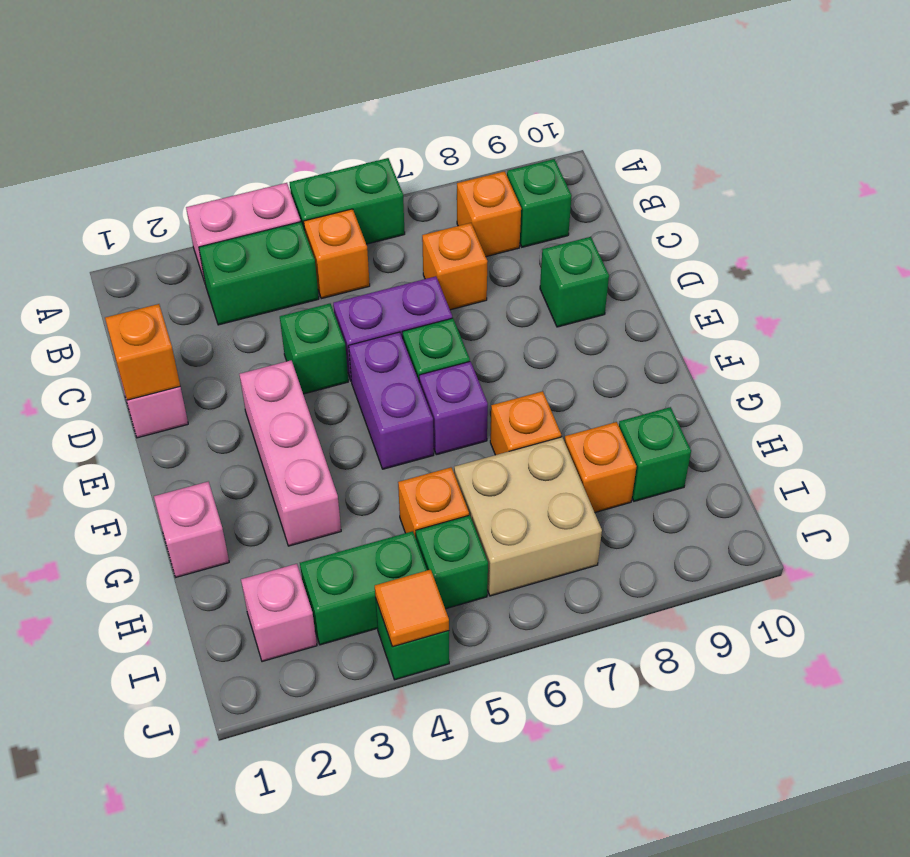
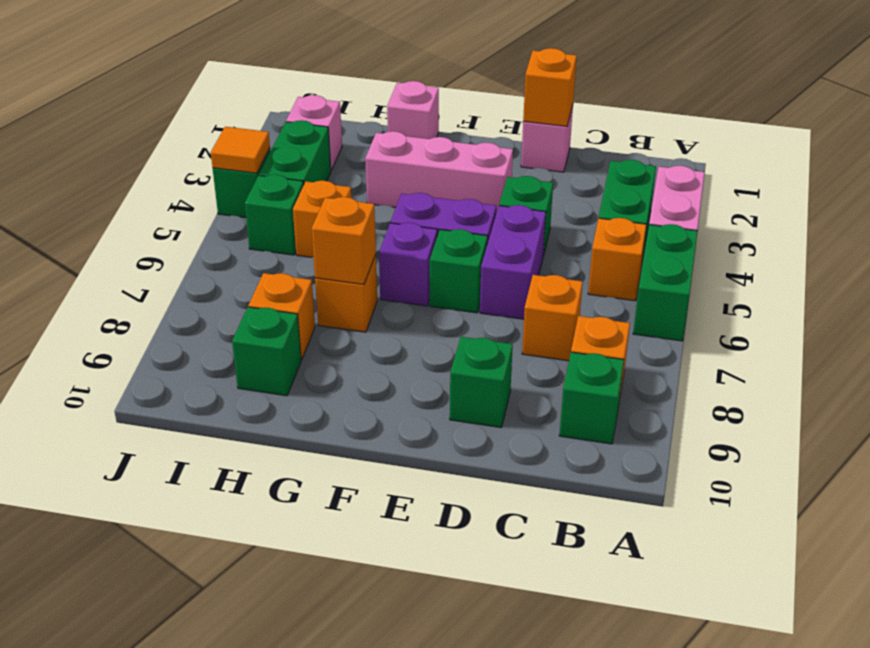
none -> orange brick G7 level 2
tan brick H6:I7 level 1 -> none

